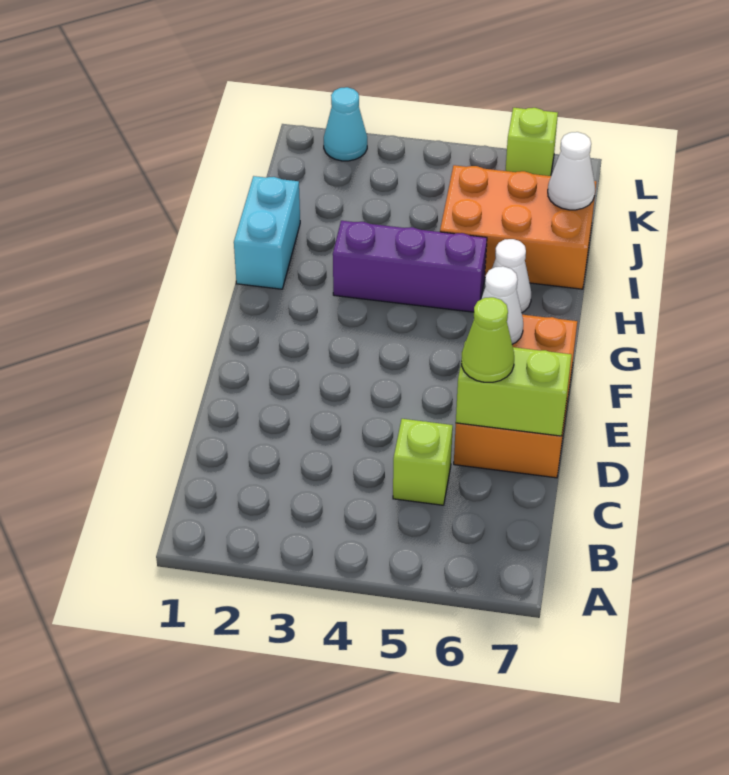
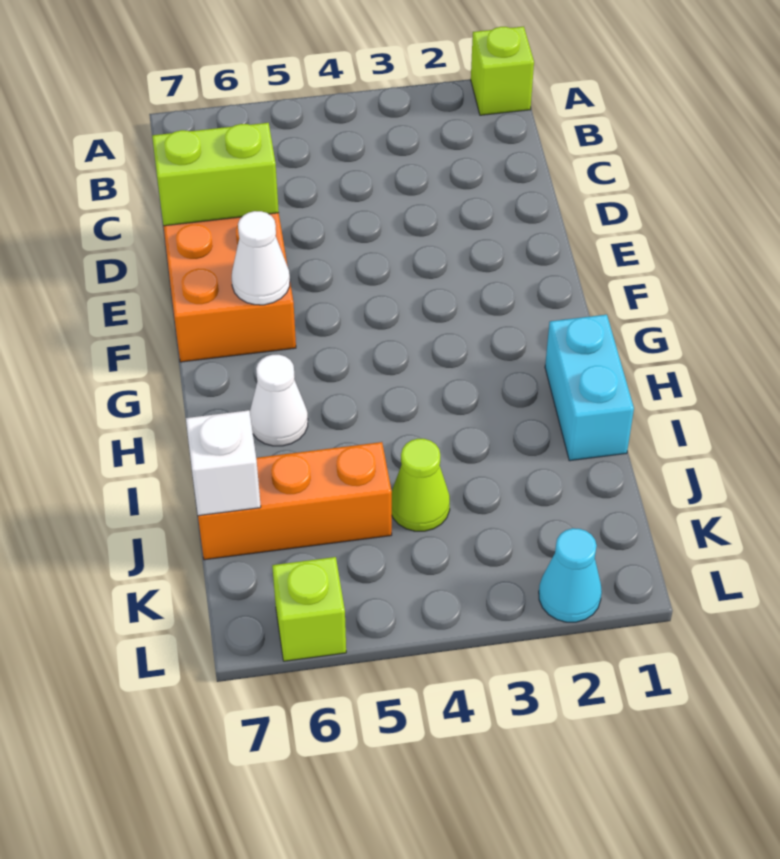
lime brick C5 level 1 -> lime brick A1 level 1
lime cone D6 level 3 -> lime cone J4 level 1
purple brick H3:H5 level 1 -> none
orange brick I5:J7 level 1 -> orange brick J5:J7 level 1
white cone J7 level 2 -> white brick J7 level 2

